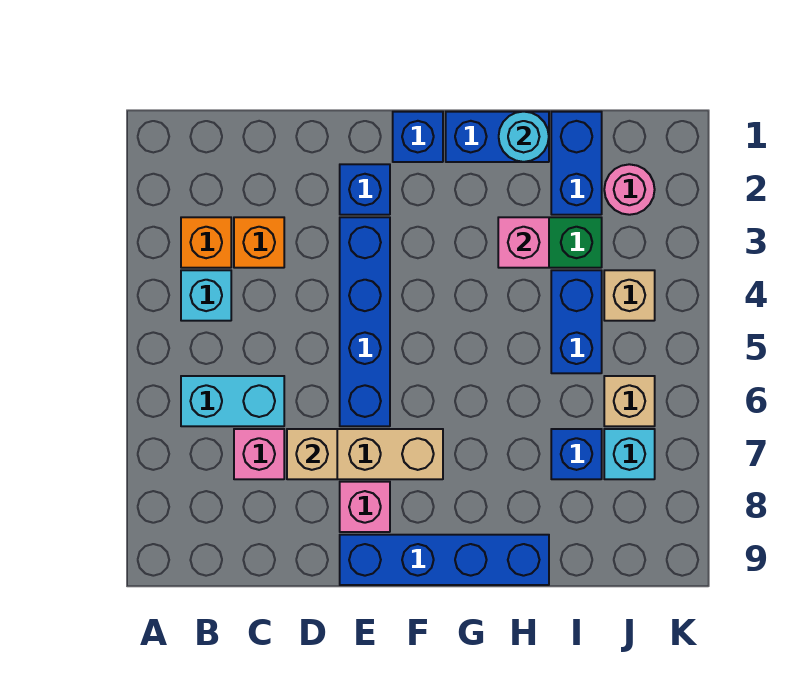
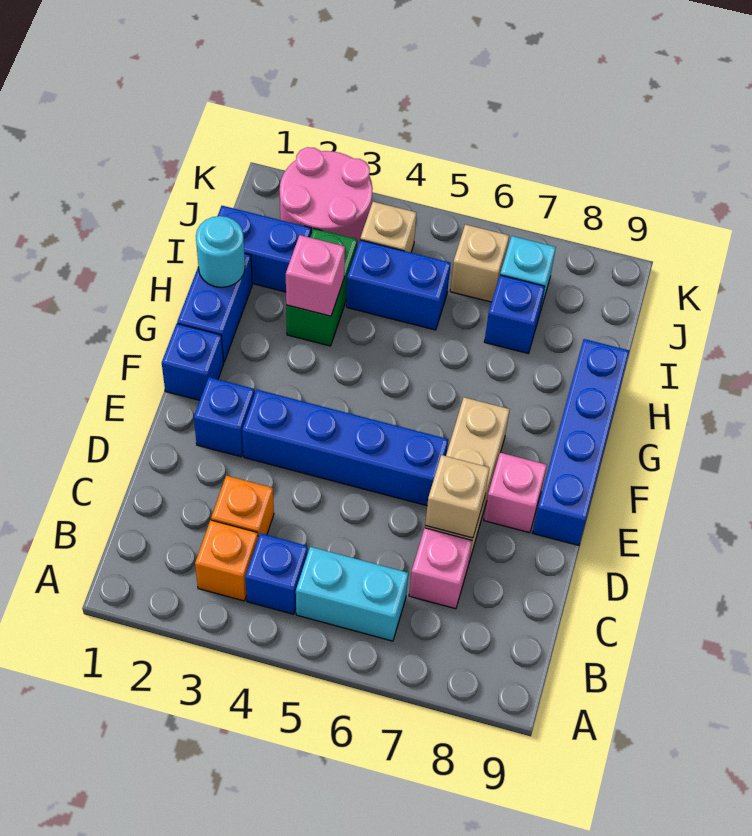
cyan brick B4 level 1 -> blue brick B4 level 1
cyan brick B6:C6 level 1 -> cyan brick B5:B6 level 1
pink round brick J2 level 1 -> pink round brick J2:K3 level 1

